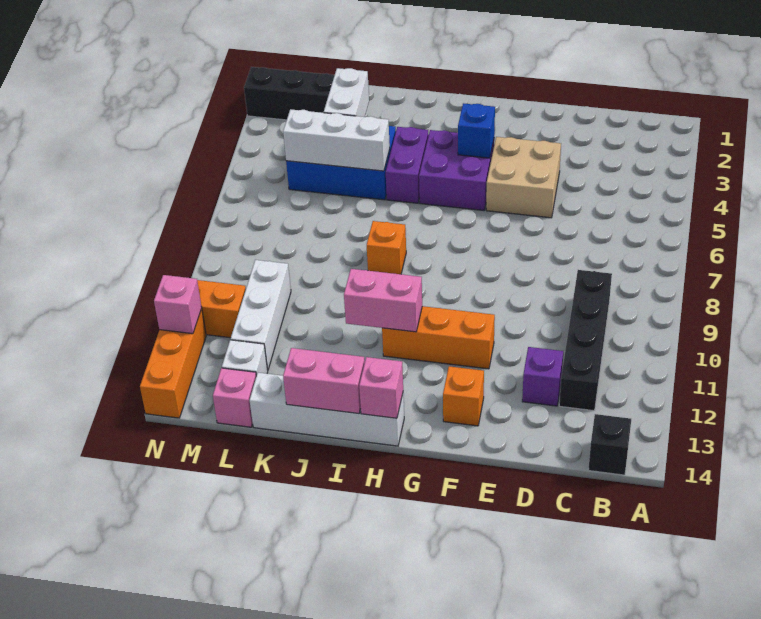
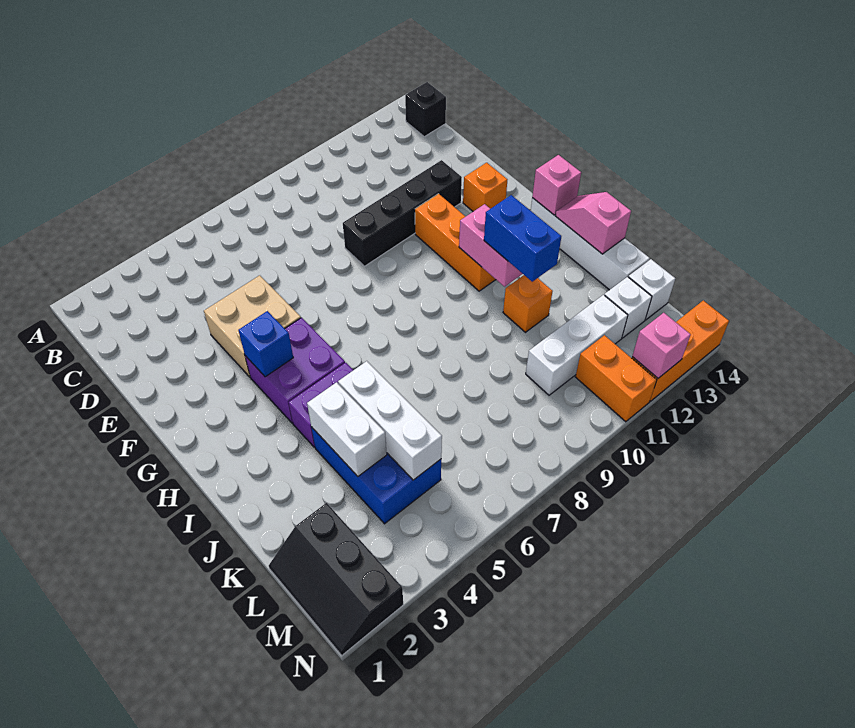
black brick C9:C12 level 1 -> black brick E9:E12 level 1
purple brick D12 level 1 -> none
orange brick I8 level 1 -> orange brick J11 level 1
none -> blue brick I11:J11 level 3
pink brick I14:J14 level 2 -> pink slope I14:J14 level 2 top J
white brick K3:K4 level 2 -> white brick J4:K4 level 2
pink brick L14 level 1 -> white brick L14 level 1

